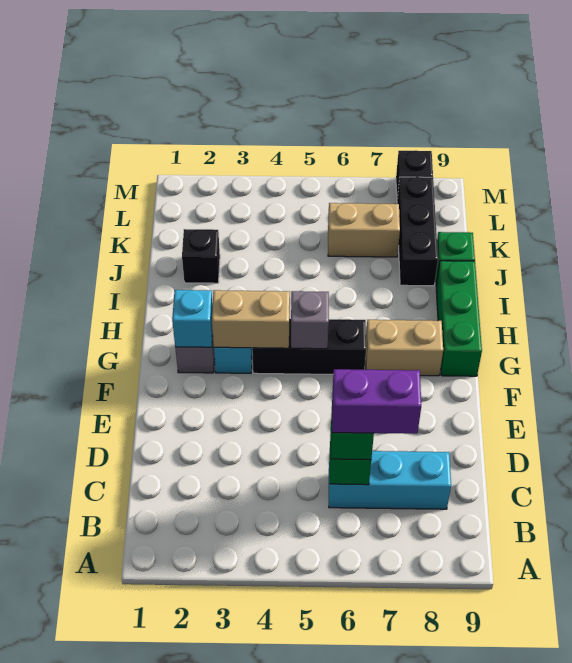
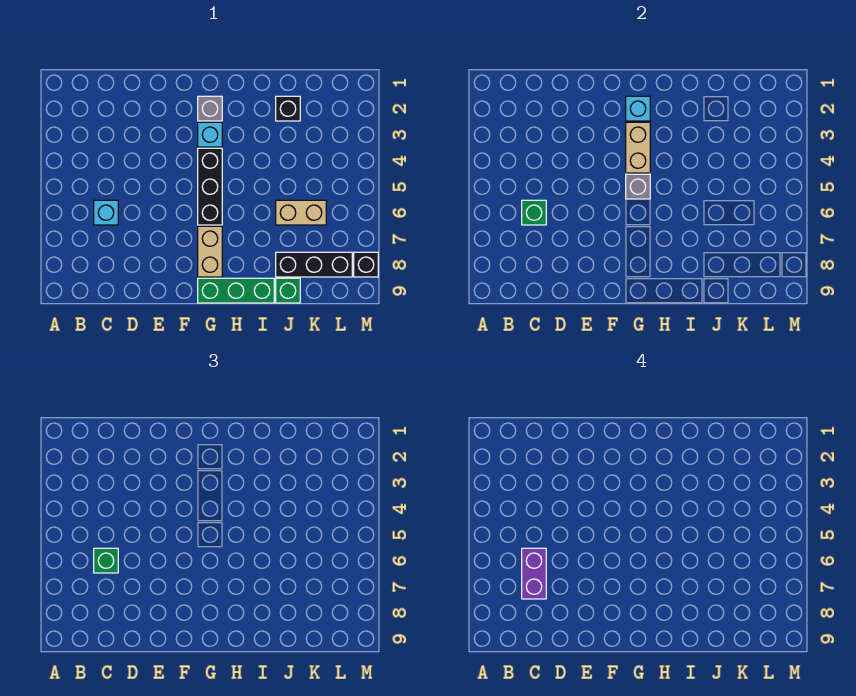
cyan brick C6:C8 level 1 -> cyan brick C6 level 1
tan brick K6:K7 level 1 -> tan brick J6:K6 level 1

